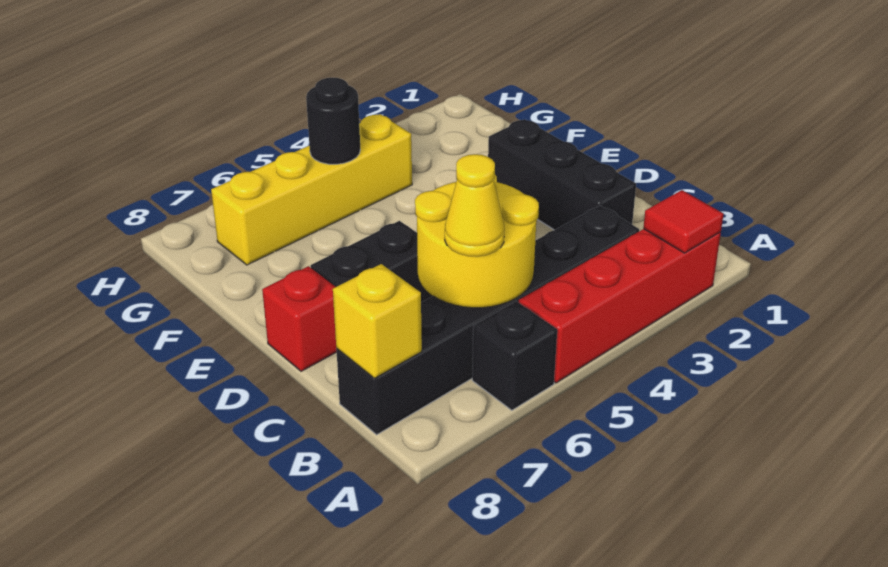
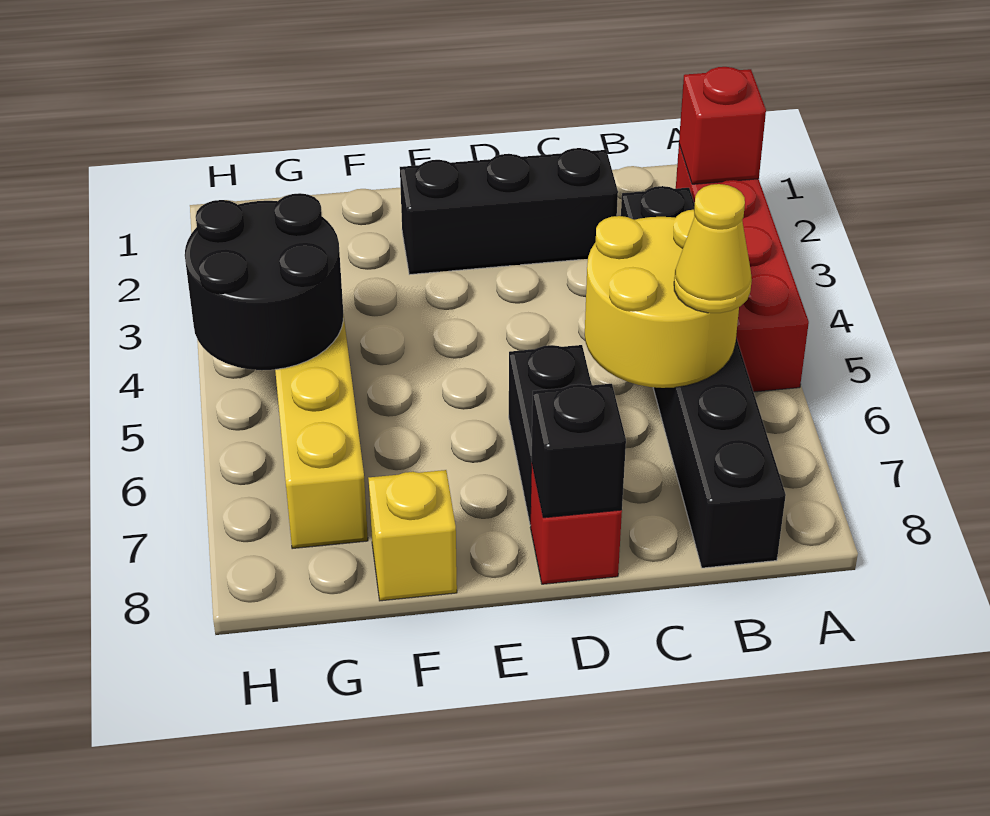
red tile A2 level 2 -> red brick A2 level 2
black brick A6 level 1 -> black brick D8 level 2
yellow brick B8 level 2 -> yellow brick F8 level 1
black round brick G5 level 2 -> black round brick G4:H5 level 2

